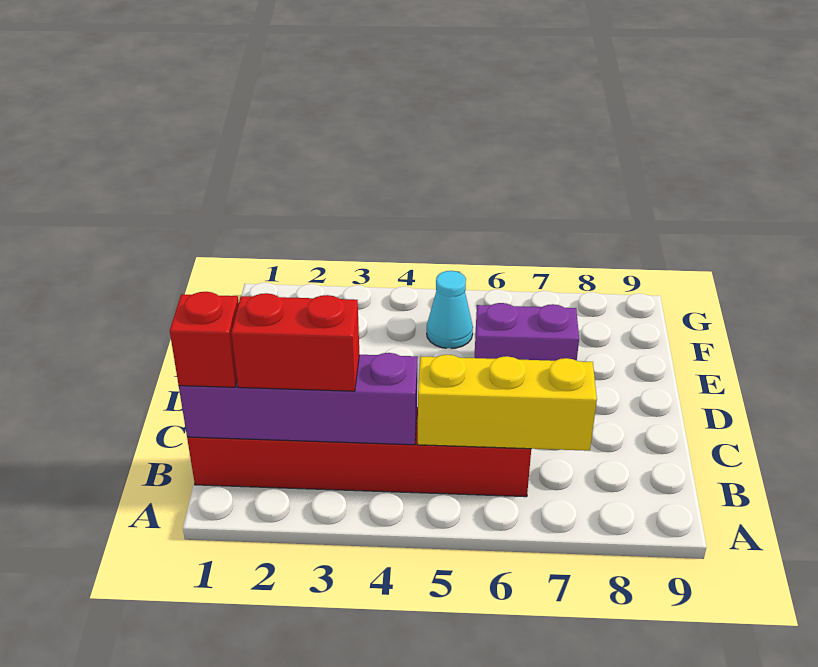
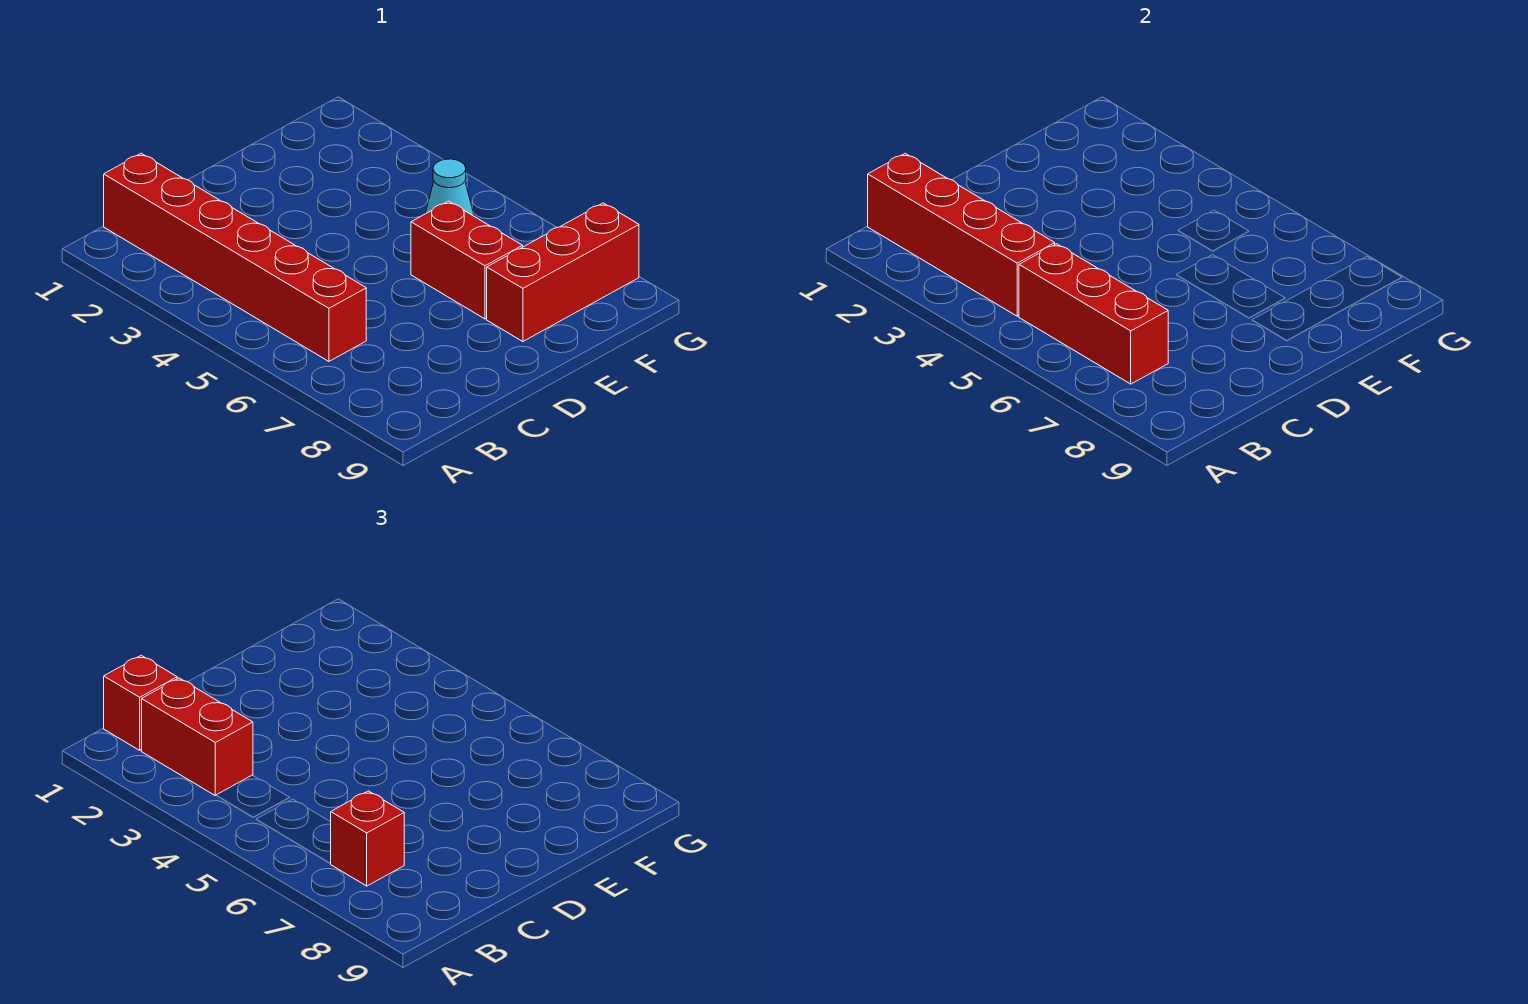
purple brick B1:B4 level 2 -> red brick B1:B4 level 2
yellow brick B5:B7 level 2 -> red brick B5:B7 level 2
none -> red brick B7 level 3
purple brick E6:E7 level 1 -> red brick E6:E7 level 1
none -> red brick E8:G8 level 1

